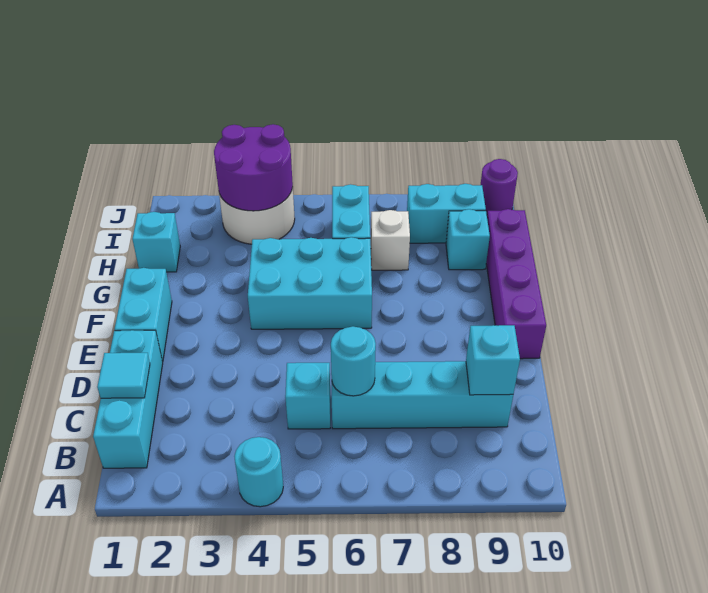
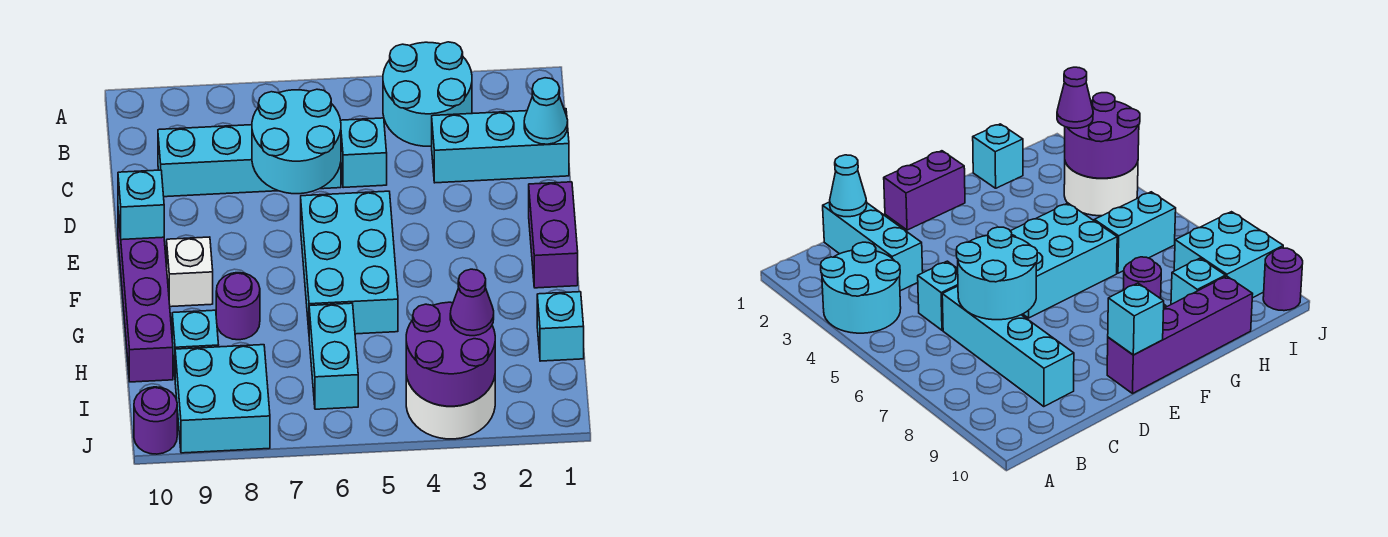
cyan round brick A4 level 1 -> cyan round brick A3:B4 level 1
cyan brick B1:D1 level 1 -> cyan brick C1:C3 level 1
cyan tile C1 level 2 -> cyan cone C1 level 2
cyan round brick C6 level 2 -> cyan round brick C6:D7 level 2
cyan brick C9 level 2 -> cyan brick E10 level 2
cyan brick E1:F1 level 1 -> purple brick E1:F1 level 1
cyan brick F4:G6 level 1 -> cyan brick E5:G6 level 1
none -> purple round brick G8 level 1
white brick H7 level 1 -> white brick F9 level 1
none -> purple cone I3 level 3
cyan brick I8:I9 level 1 -> cyan brick I8:J9 level 1

